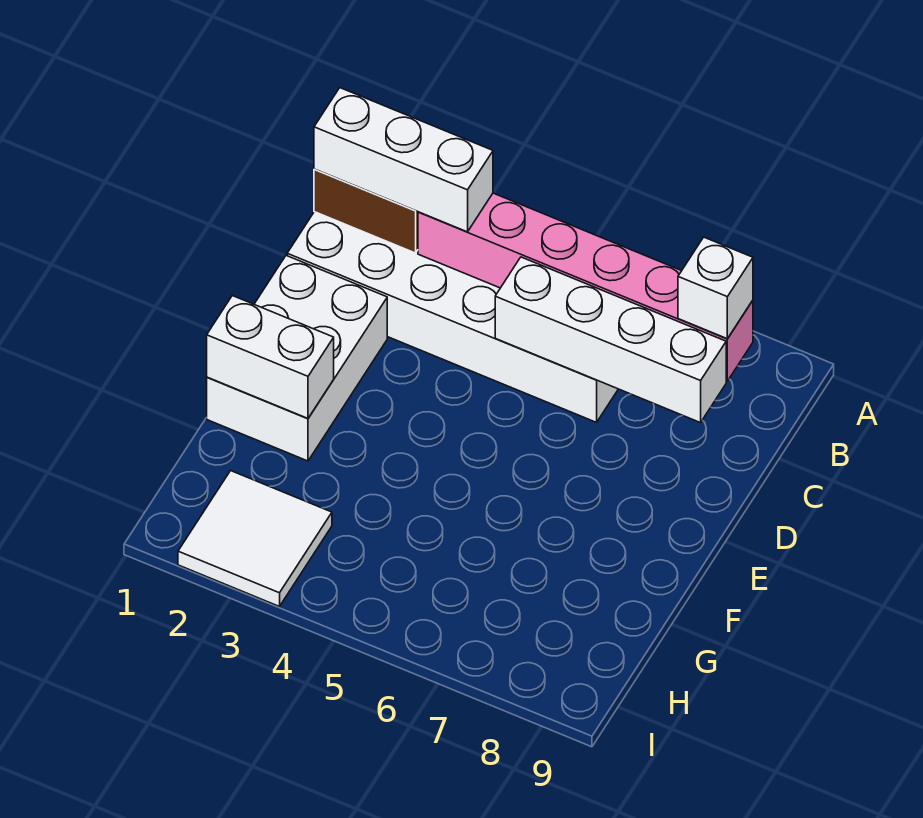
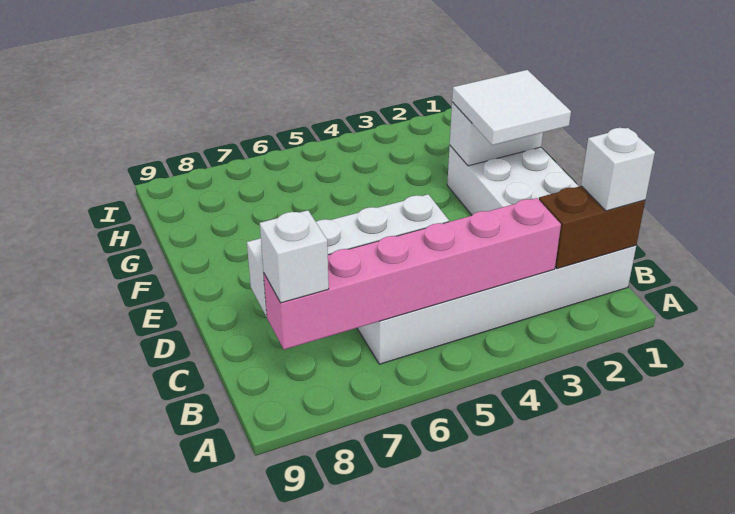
white brick B1:B3 level 3 -> white brick B1 level 3
white tile H2:I3 level 1 -> white tile E1:F2 level 3

